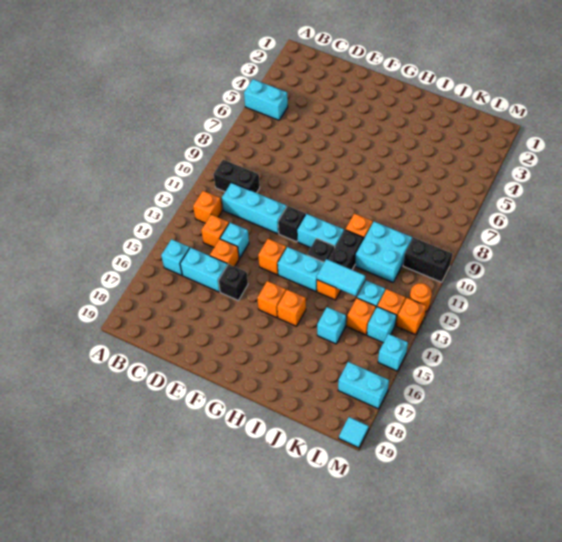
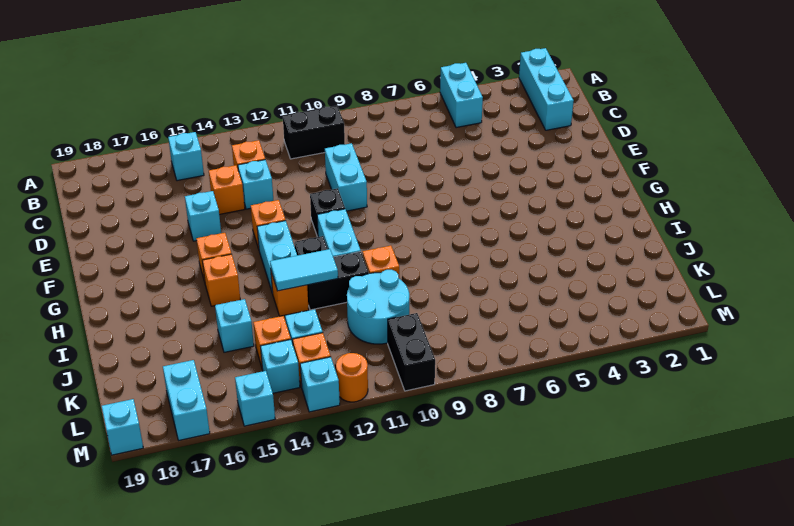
black brick B10:C10 level 1 -> black brick B10:B11 level 1
orange brick B12 level 1 -> none
cyan brick C11:E11 level 1 -> cyan brick A2:C2 level 1
cyan brick C15:D15 level 1 -> cyan brick D10:E10 level 1
black brick E15 level 1 -> cyan brick E15 level 1
cyan tile I13:J13 level 2 -> cyan tile I12:I13 level 2
cyan brick J10:K11 level 1 -> cyan round brick J10:K11 level 1
orange brick M13 level 1 -> cyan brick M13 level 1
cyan tile M19 level 1 -> cyan brick M19 level 1

